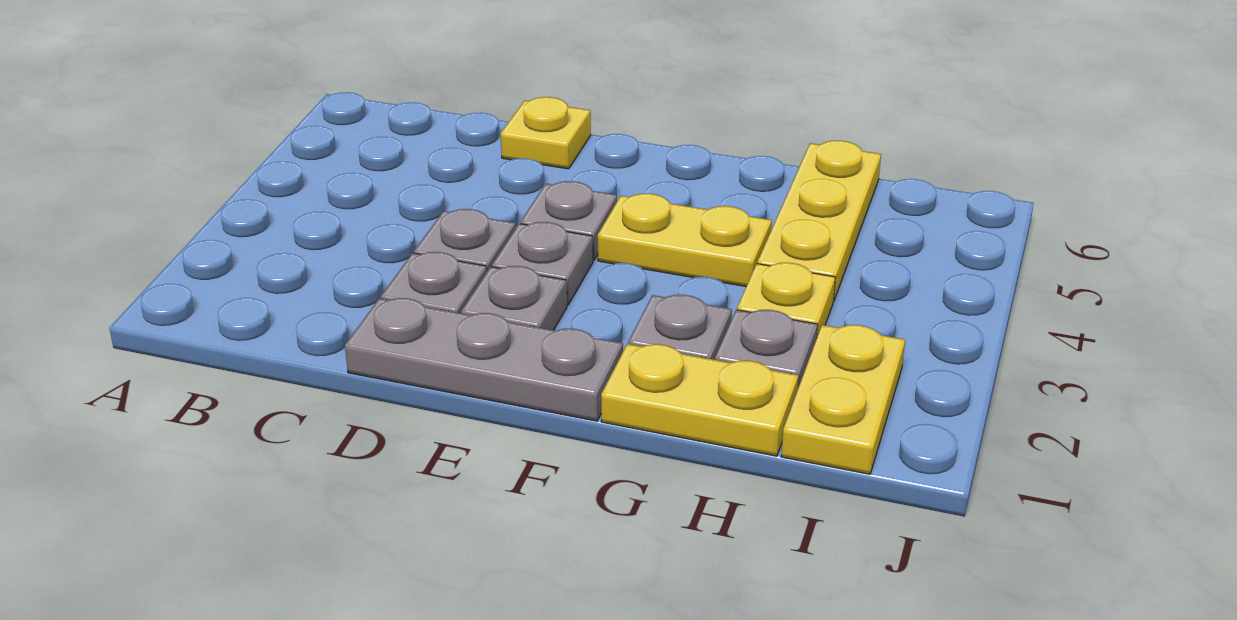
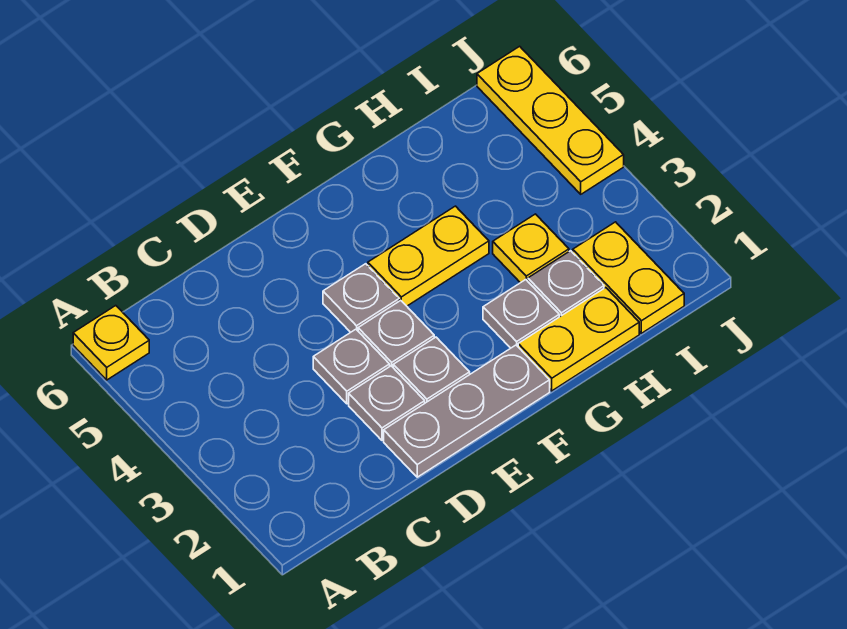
yellow plate D6 level 1 -> yellow plate A6 level 1
yellow plate H4:H6 level 1 -> yellow plate J4:J6 level 1

